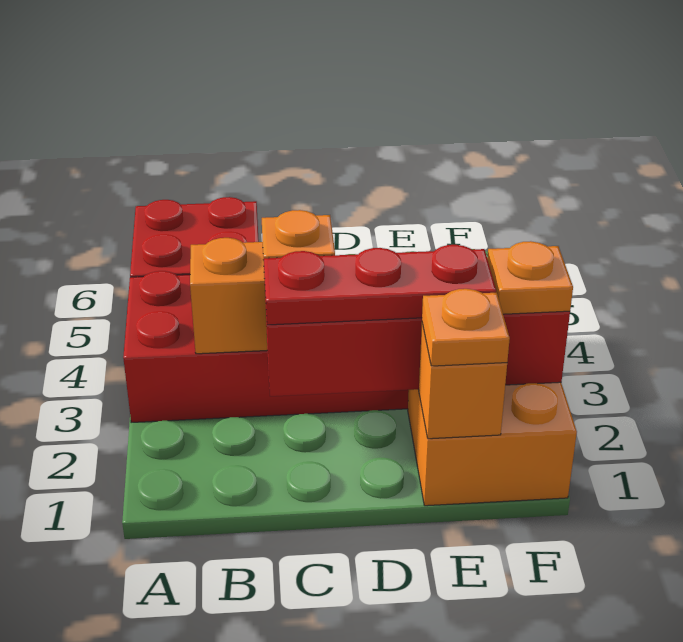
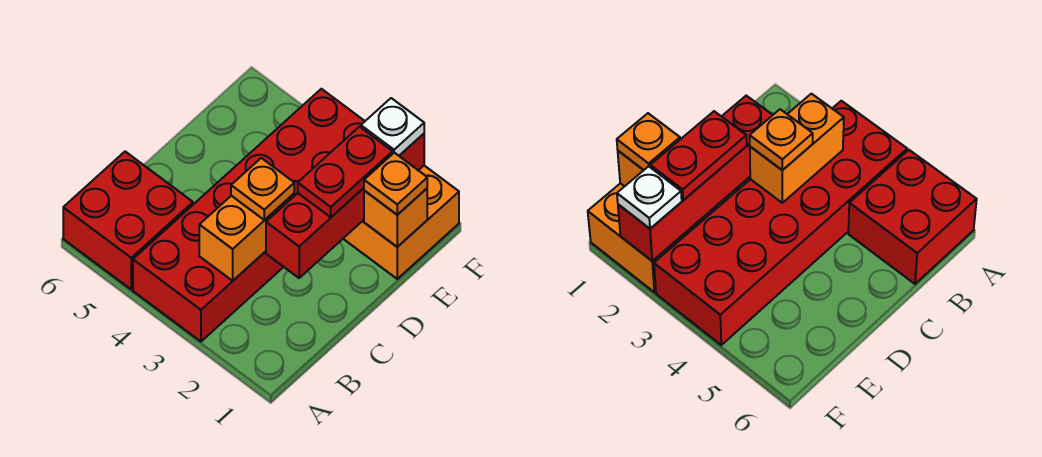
red plate C2:E2 level 3 -> red plate D2:E2 level 3
orange plate F2 level 3 -> white plate F2 level 3

